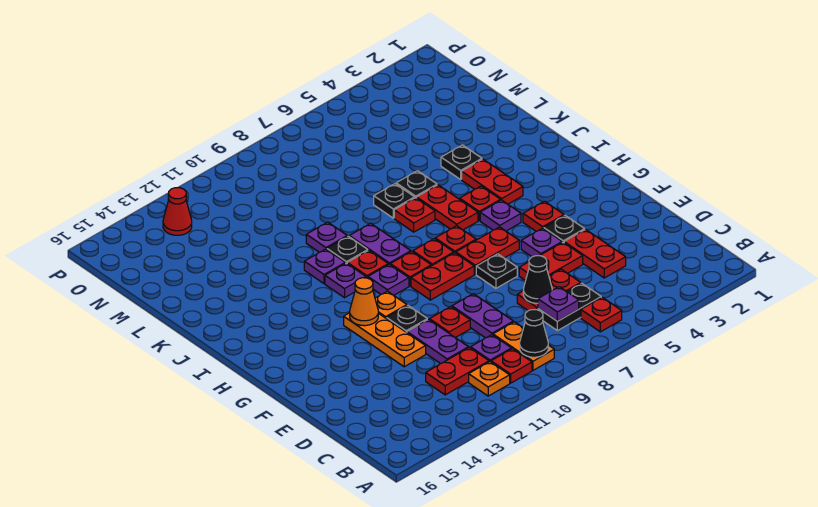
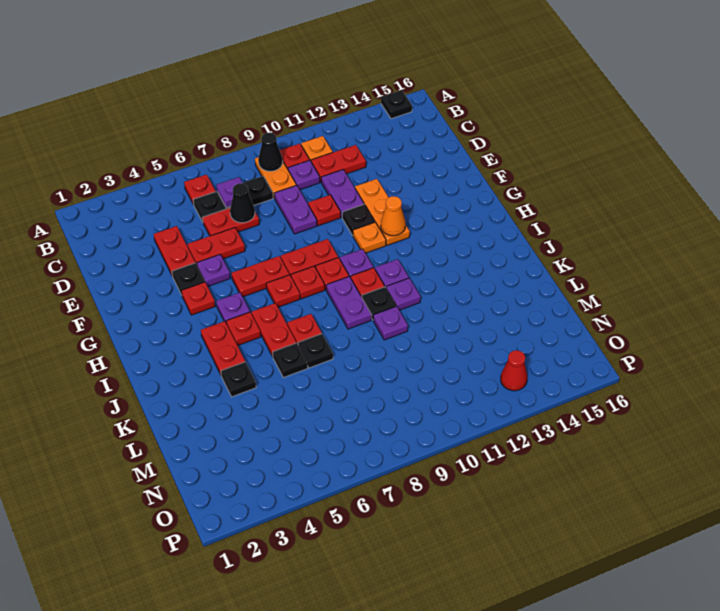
black plate C6:C7 level 1 -> black plate C6:C8 level 1
black plate F7 level 1 -> black plate A15 level 1

